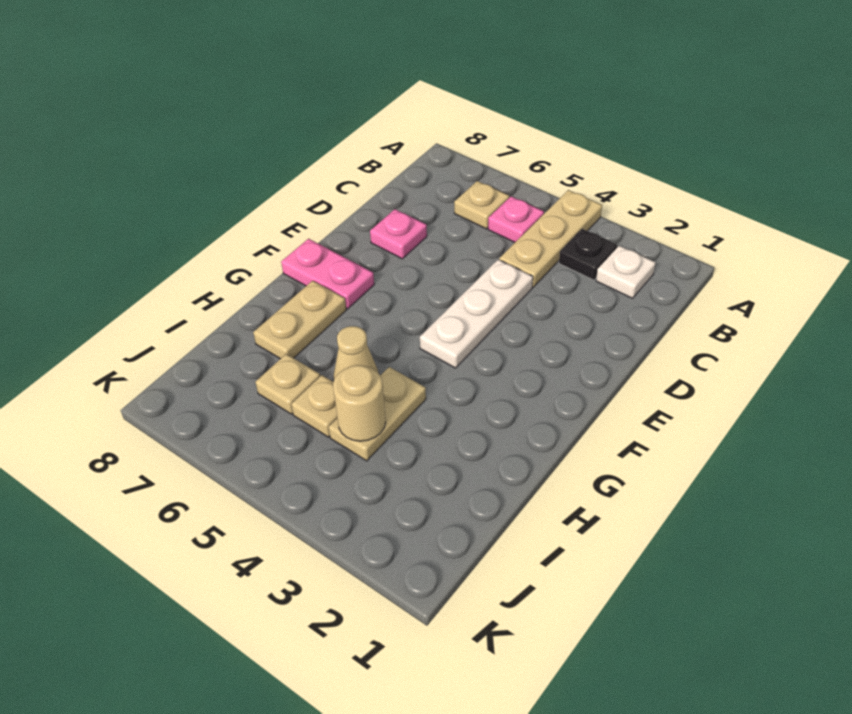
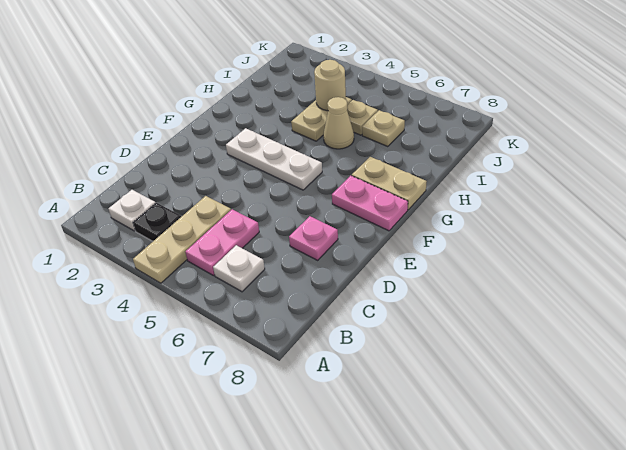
pink plate B5 level 1 -> pink plate B5:C5 level 1
tan plate B6 level 1 -> white plate B6 level 1
white plate D4:F4 level 1 -> white plate F3:F5 level 1
tan plate G7:H7 level 1 -> tan plate G7:G8 level 1

